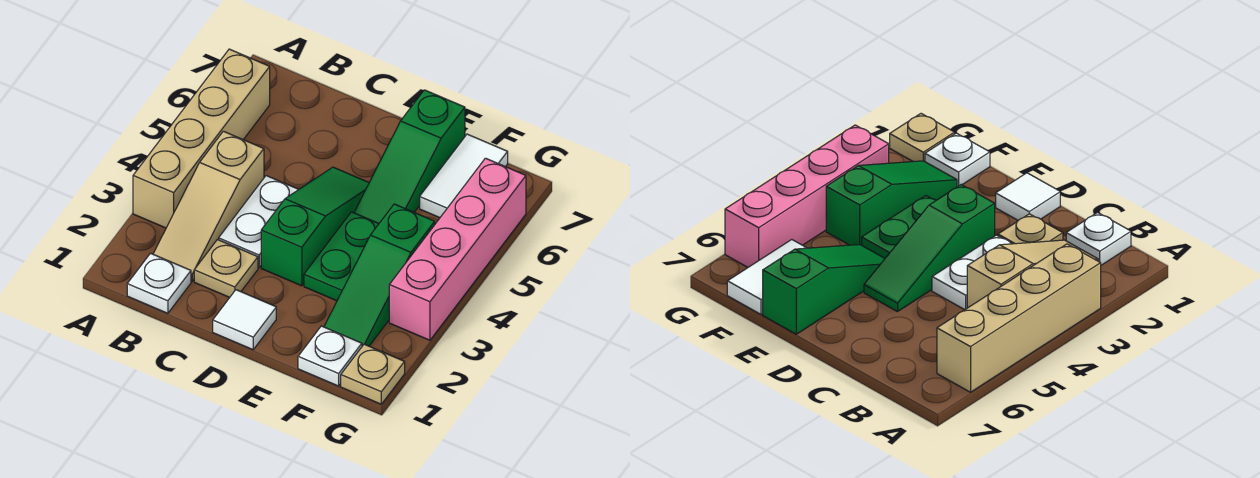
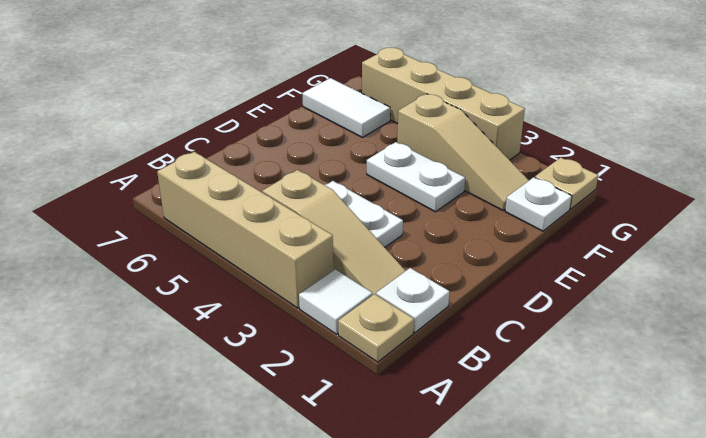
tan plate C2 level 1 -> tan plate A1 level 1
white tile D1 level 1 -> white tile A2 level 1
green slope D3:D5 level 1 top 3 -> none
green plate E3:E4 level 1 -> white plate E3:E4 level 1
green slope E5:E7 level 1 top 7 -> none
green slope F2:F4 level 1 top 4 -> tan slope F2:F4 level 1 top 4
pink brick G3:G6 level 1 -> tan brick G3:G6 level 1

